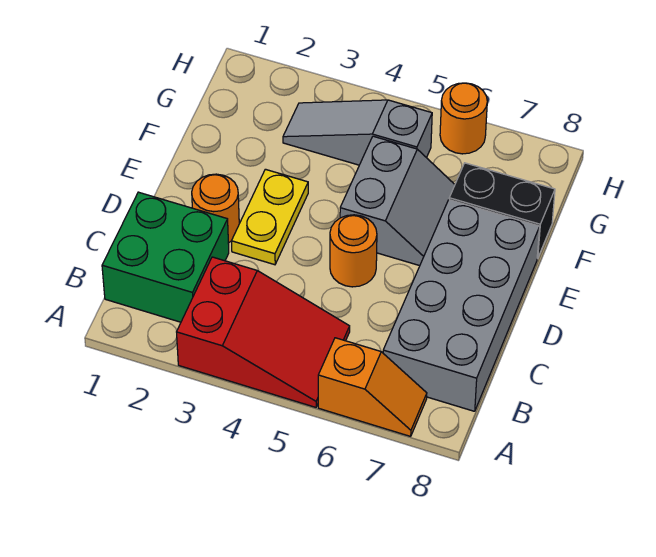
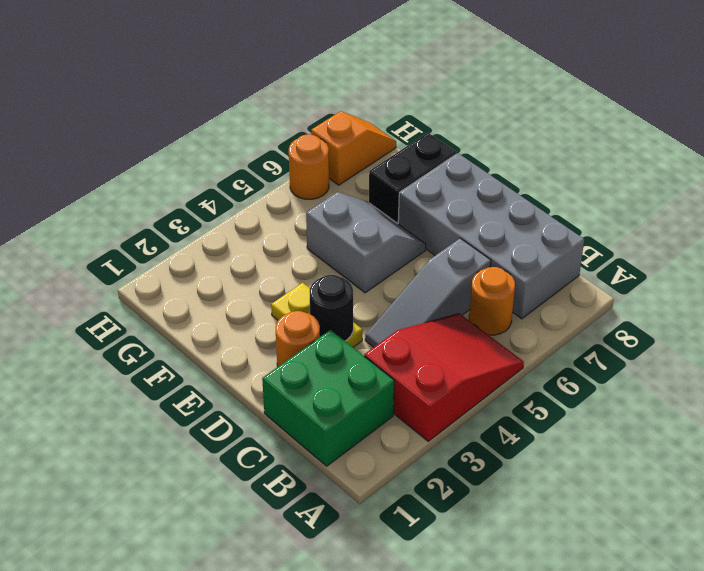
orange slope A6:A7 level 1 top 6 -> orange slope H7:H8 level 1 top 7
none -> black round brick D3 level 2
orange round brick D5 level 1 -> orange round brick B6 level 1
grey slope G3:G5 level 1 top 5 -> grey slope C4:C6 level 1 top 6

